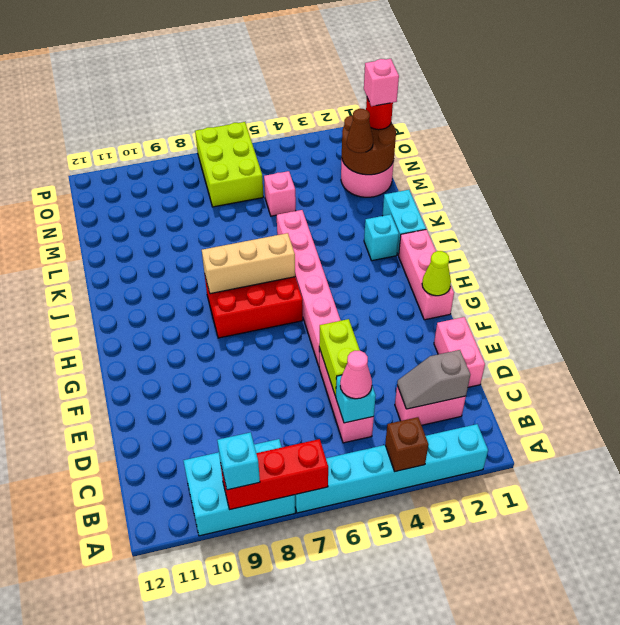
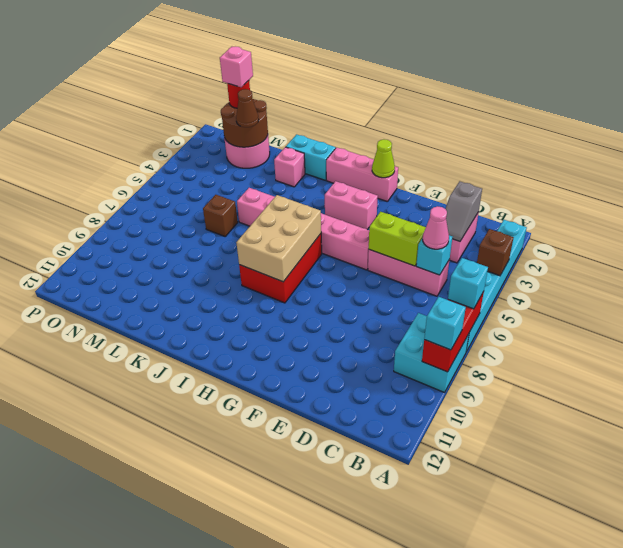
cyan brick A8:B10 level 1 -> cyan brick A8:B9 level 1
pink brick D1:E1 level 1 -> pink brick G3:H3 level 1
tan brick I6:I8 level 2 -> tan brick H6:I8 level 2
cyan brick J2 level 1 -> cyan brick A7 level 3
none -> brown brick L6 level 1
pink brick M5 level 1 -> pink brick K2 level 1
lime brick N6:P7 level 1 -> none

